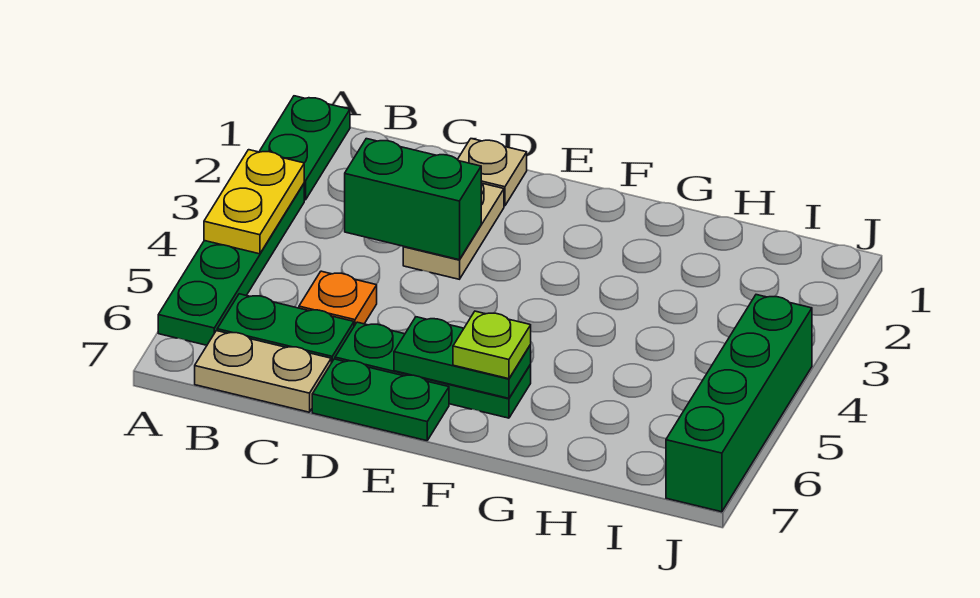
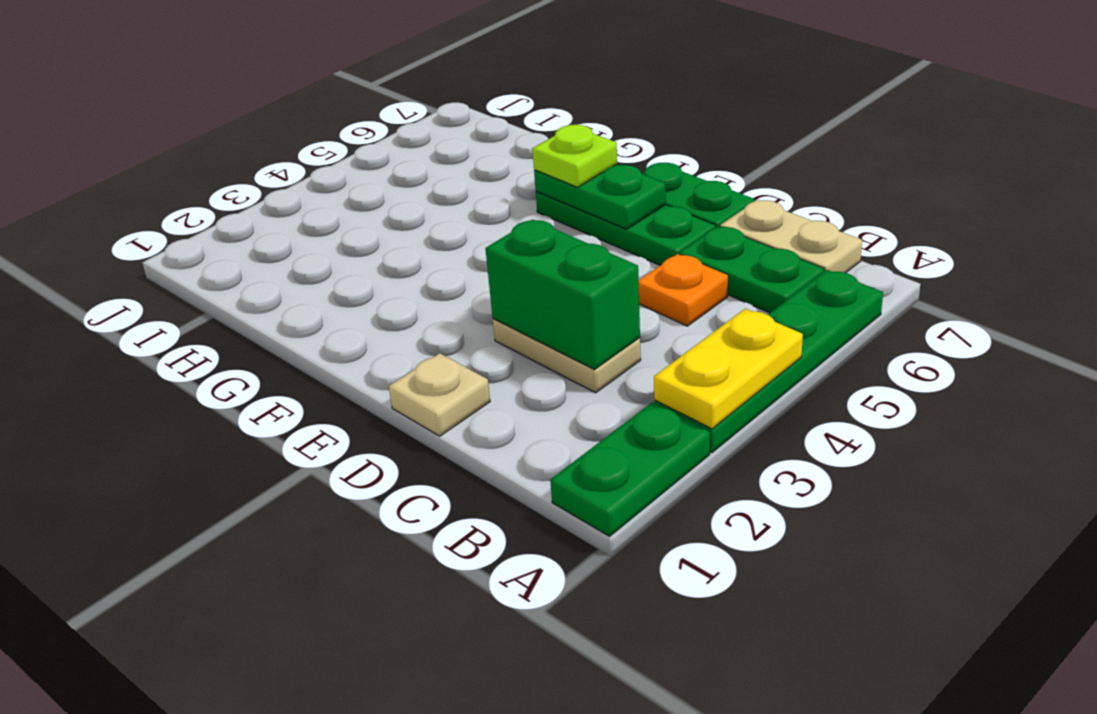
tan plate D2:D3 level 1 -> tan plate C3:D3 level 1
green brick J4:J7 level 1 -> none

